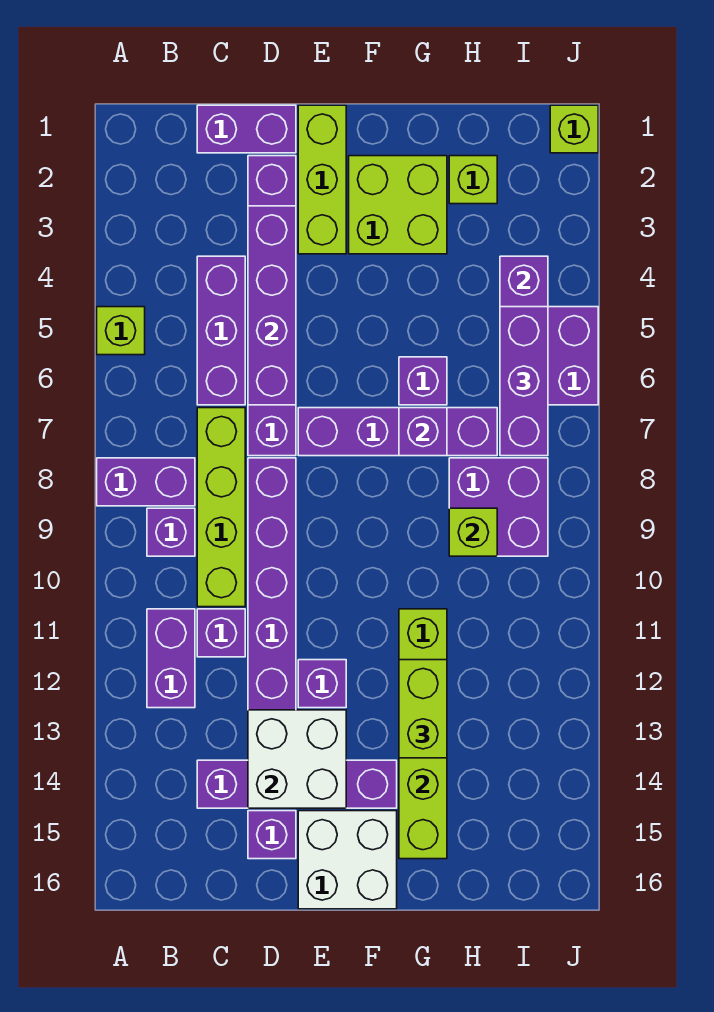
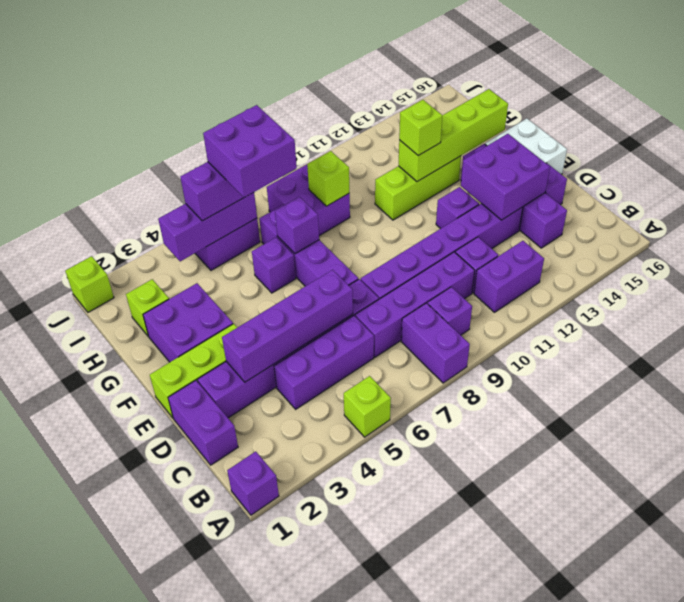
none -> purple brick A1 level 1
lime brick C7:C10 level 1 -> purple brick C7:C10 level 1
white brick D13:E14 level 2 -> purple brick D13:E14 level 2
lime brick F2:G3 level 1 -> purple brick F2:G3 level 1
lime brick G12:G13 level 3 -> lime brick G12 level 3
none -> purple brick H6:I7 level 4

